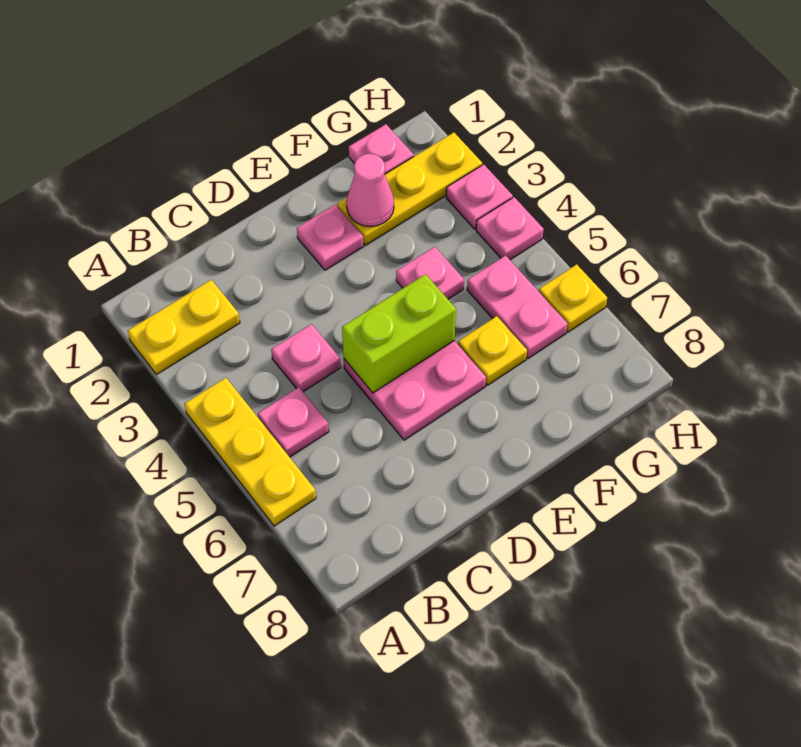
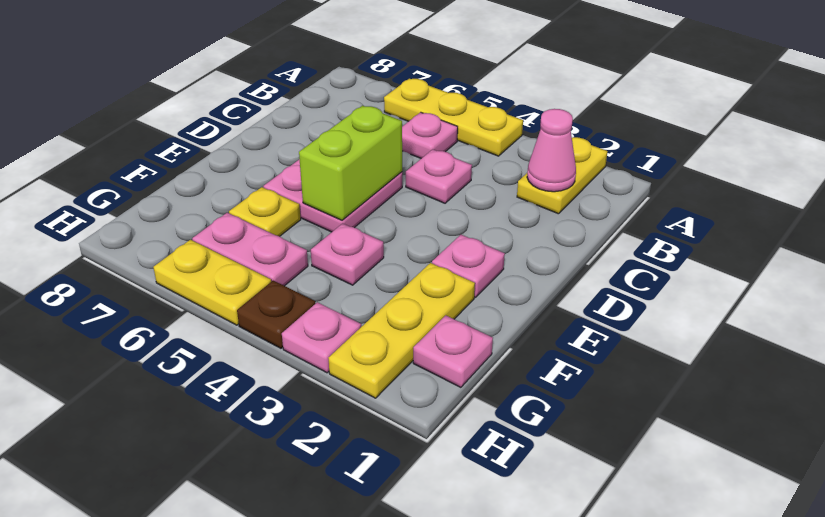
pink cone F2 level 2 -> pink cone B2 level 2
pink plate H4 level 1 -> brown plate H4 level 1
yellow plate H6 level 1 -> yellow plate H5:H6 level 1

